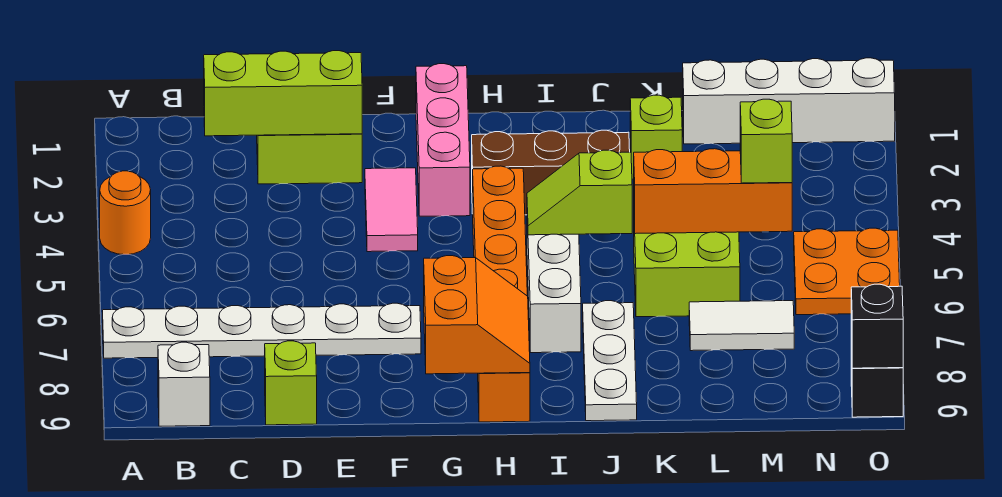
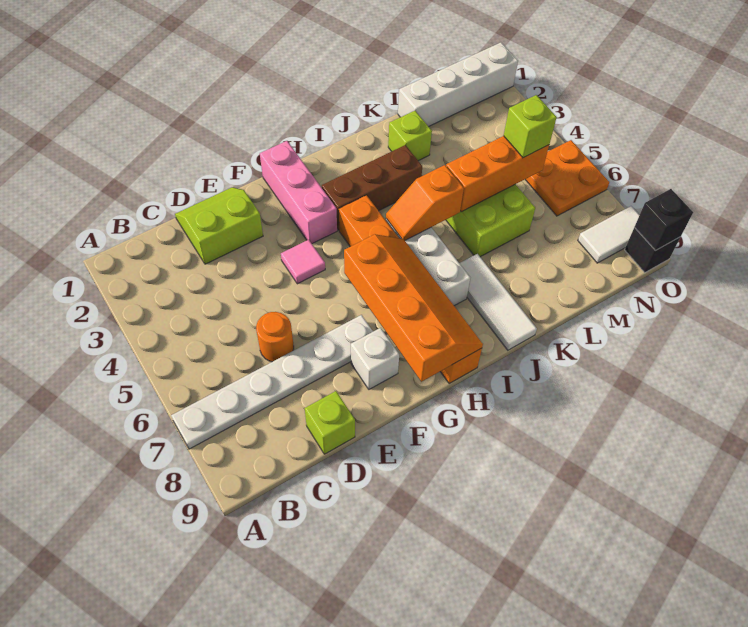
orange round brick A4 level 1 -> orange round brick D6 level 1
white brick B9 level 1 -> white brick F8 level 1
lime brick C2:E2 level 2 -> none
pink tile F3:F4 level 1 -> pink tile F4 level 1
orange slope G8:H9 level 2 top G -> orange slope G6:H9 level 2 top G
lime slope I5:J5 level 2 top J -> orange slope I5:J5 level 2 top J
white plate J7:J9 level 1 -> white tile J7:J9 level 1
white tile L7:M7 level 1 -> white tile N8:O8 level 1

